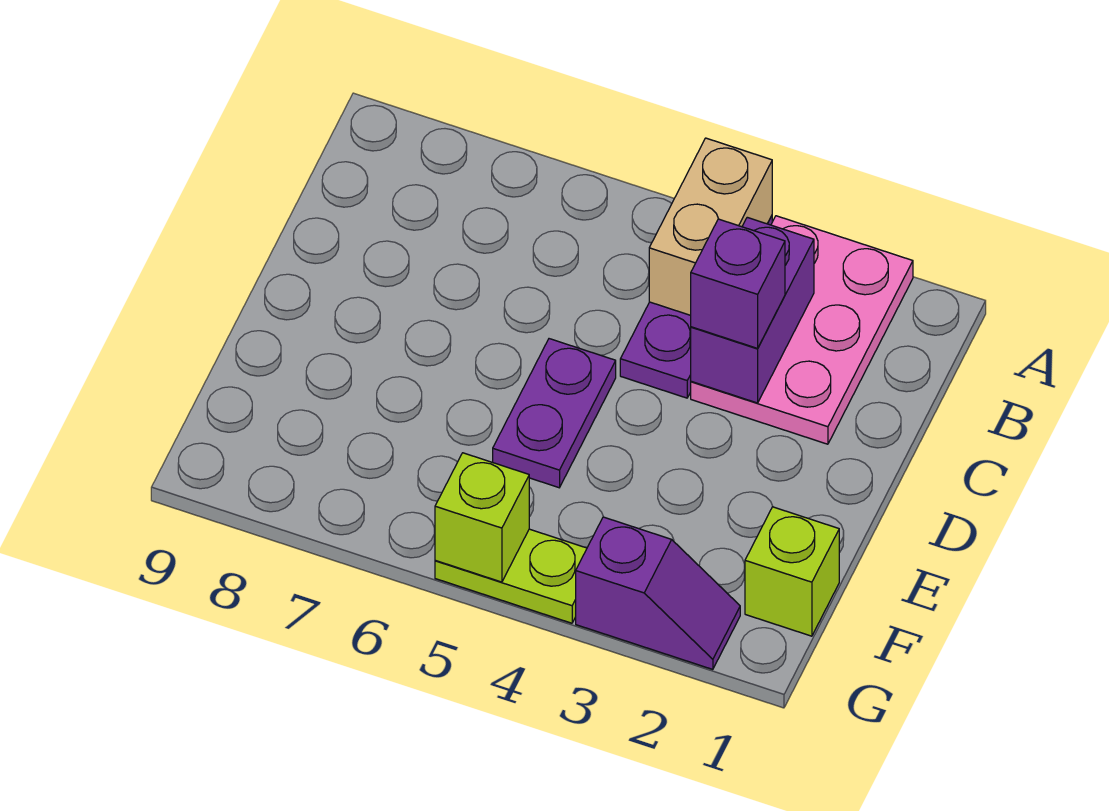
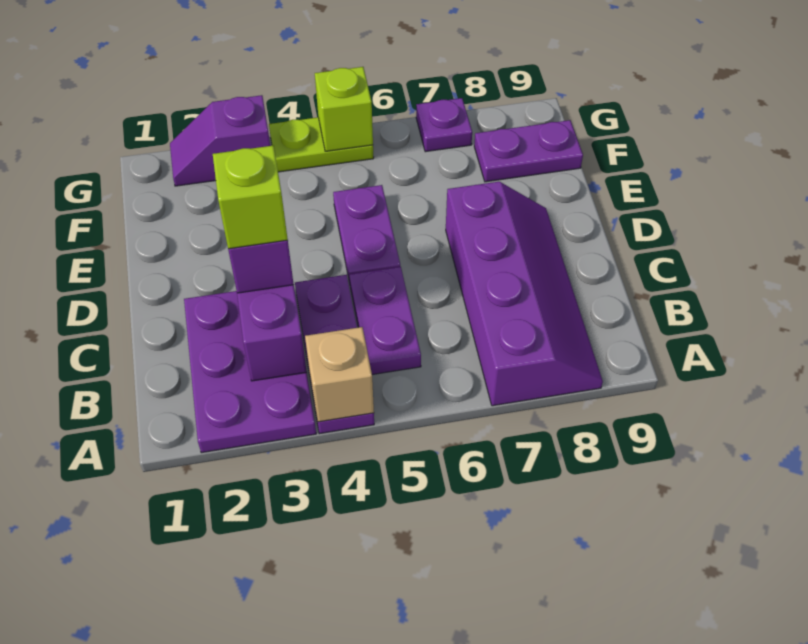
pink plate A2:C3 level 1 -> purple plate A2:C3 level 1
tan brick A4:B4 level 2 -> tan brick A4 level 2
none -> purple slope A7:D8 level 1 top 7
none -> purple plate B5:C5 level 1
lime brick F1 level 1 -> lime brick C3 level 4
none -> purple plate F8:F9 level 1
none -> purple plate G7 level 1

